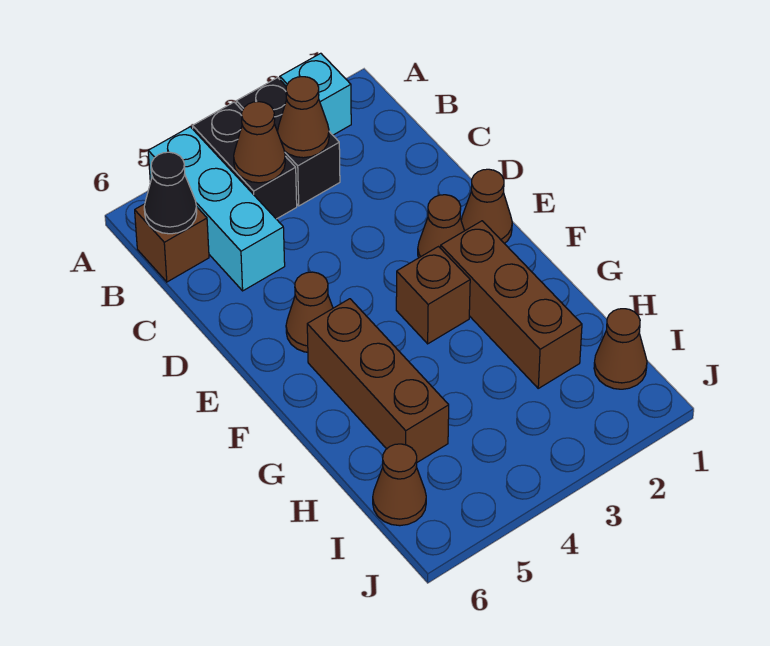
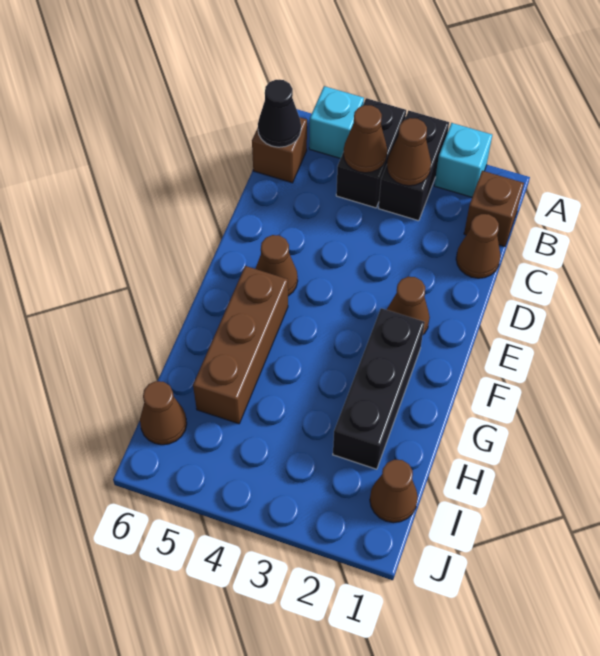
cyan brick A5:C5 level 1 -> cyan brick A5 level 1
brown cone E1 level 1 -> brown cone C1 level 1
brown brick F2:H2 level 1 -> black brick F2:H2 level 1
brown brick F3 level 1 -> brown brick B1 level 1

